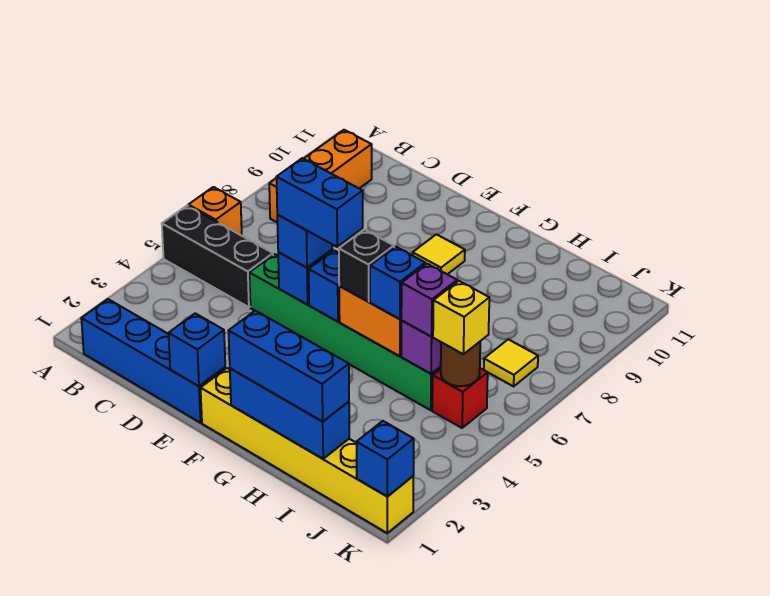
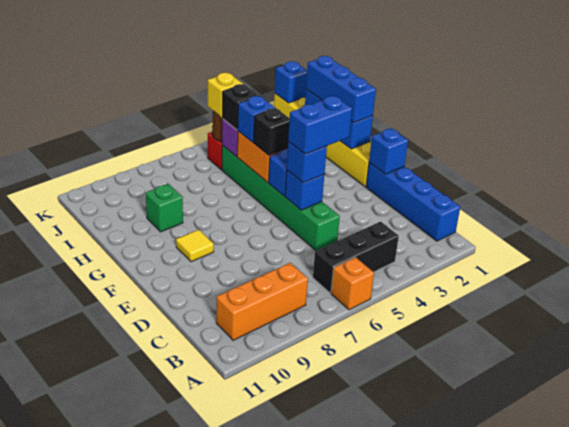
black brick A5:C5 level 1 -> black brick B4:B6 level 1
blue brick E5:F5 level 4 -> blue brick E4:E5 level 4
none -> green brick H9 level 1
purple brick I5 level 3 -> black brick I5 level 3
yellow tile J7 level 1 -> none

